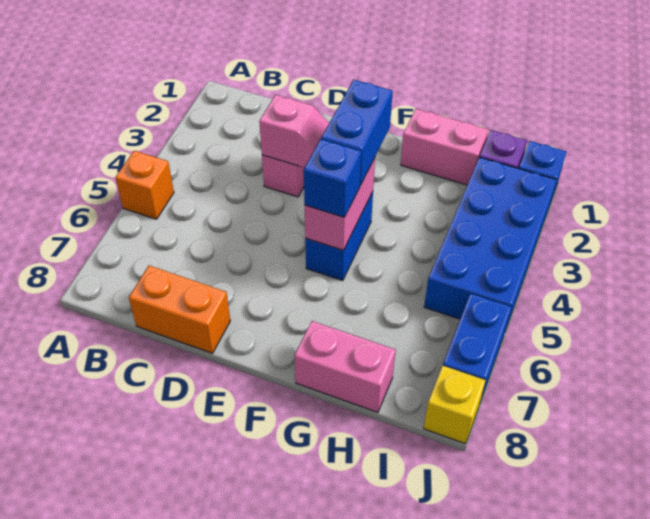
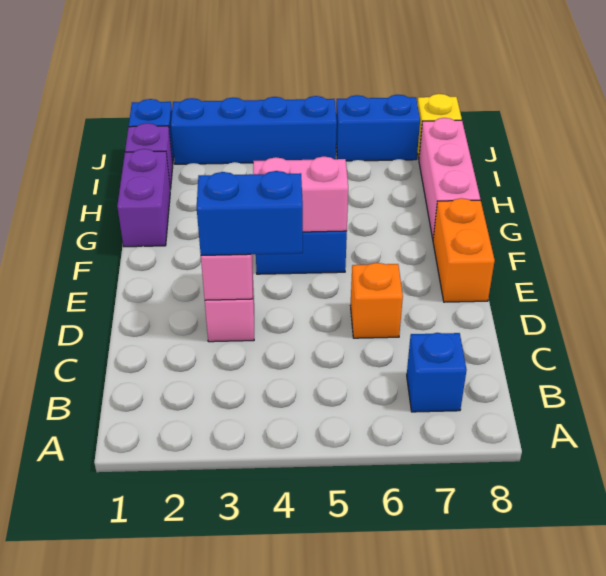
orange brick A5 level 1 -> orange brick D6 level 1
orange brick C8:D8 level 1 -> orange brick E8:F8 level 1
blue brick F3:F4 level 3 -> blue brick D3:D4 level 3
blue brick F5 level 3 -> blue brick B7 level 1
pink brick G1:H1 level 1 -> purple brick G1:H1 level 1
pink brick G8:H8 level 1 -> pink brick G8:I8 level 1
blue brick I2:J5 level 1 -> blue brick J2:J5 level 1

